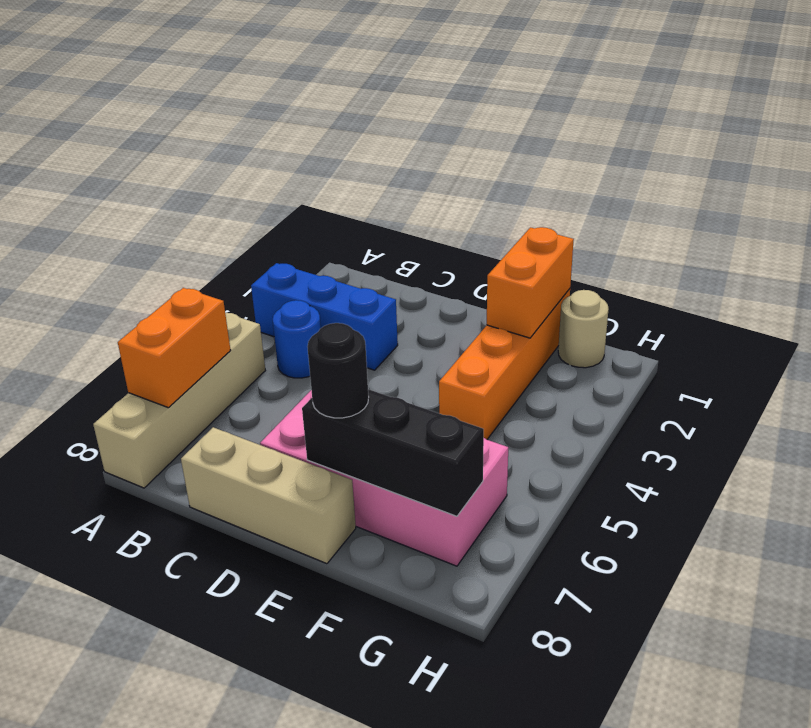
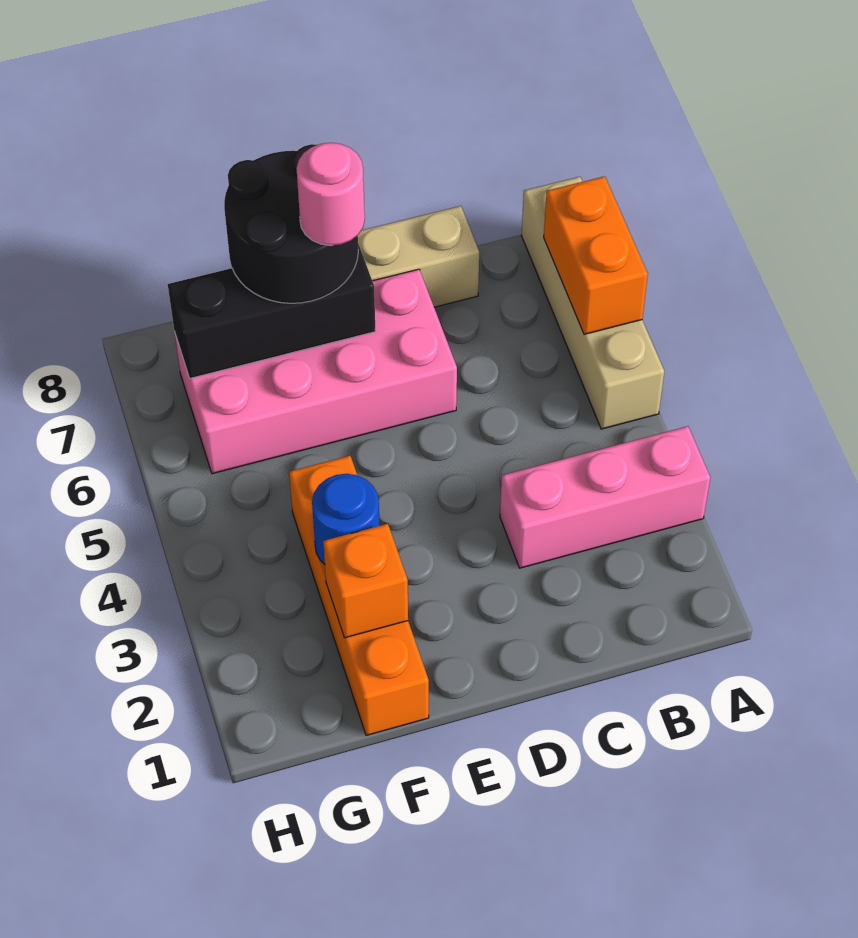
blue brick A3:C3 level 1 -> pink brick A3:C3 level 1
blue round brick B4 level 1 -> blue round brick F3 level 2
black round brick E7 level 3 -> black round brick E7:F8 level 3
none -> pink round brick E7 level 4
orange brick F1:F2 level 2 -> orange brick F2 level 2
tan round brick G1 level 1 -> none

